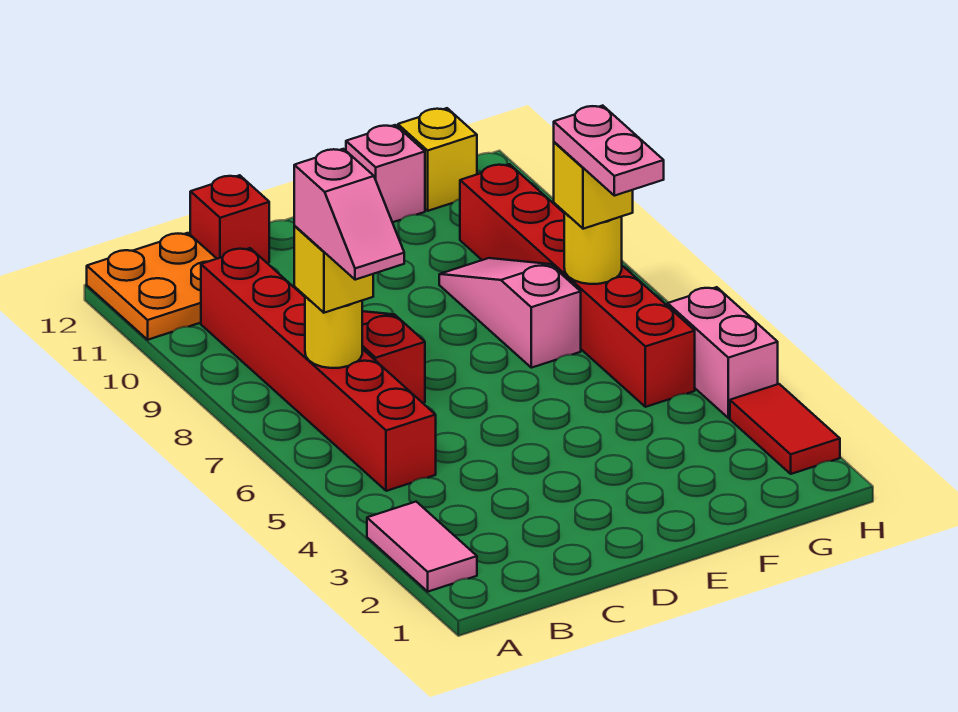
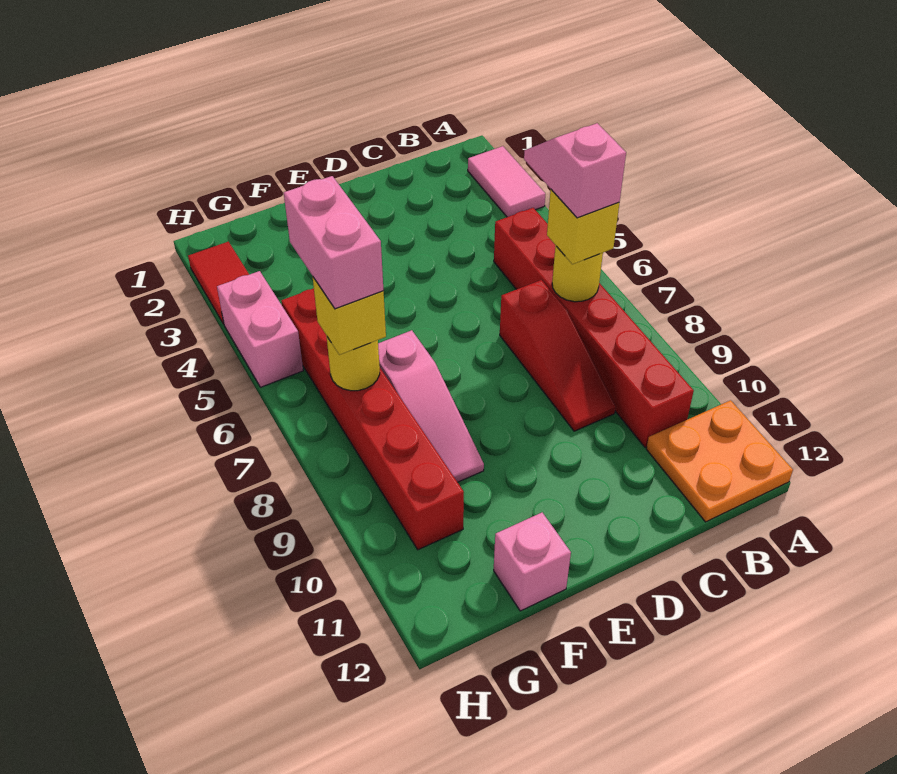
red brick C12 level 1 -> none
pink plate G6:G7 level 4 -> pink brick G6:G7 level 4
yellow brick G12 level 1 -> none

